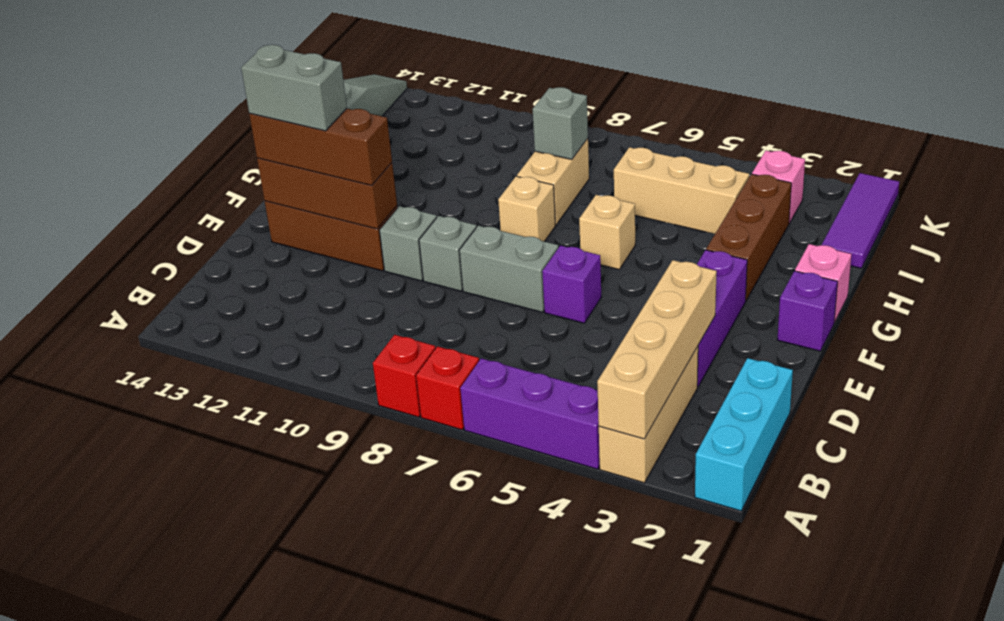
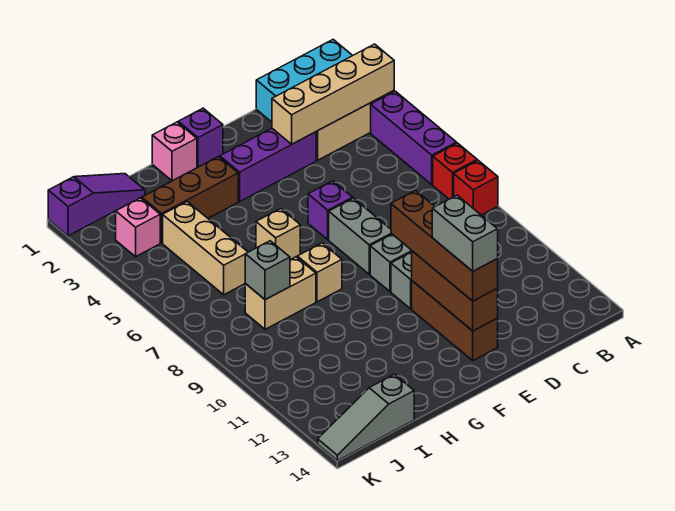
brown brick E11:E13 level 3 -> brown brick E10:E13 level 3
purple tile I1:K1 level 1 -> purple slope I1:K1 level 1 top K

